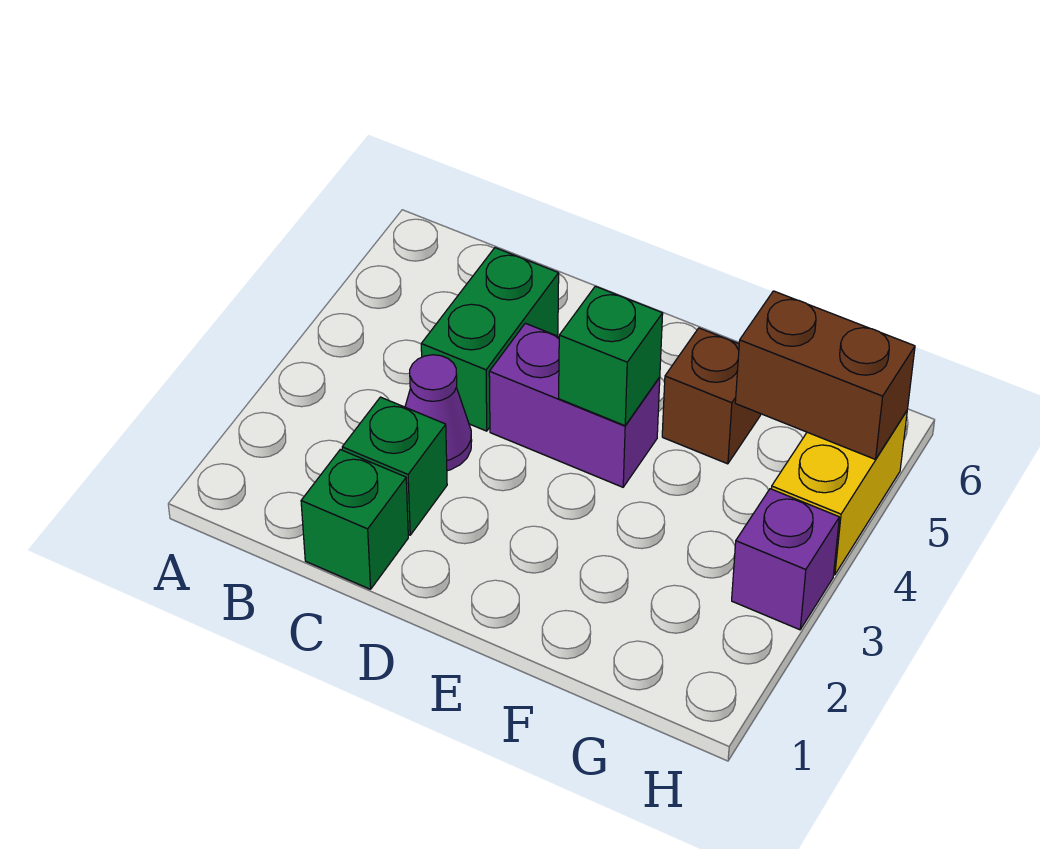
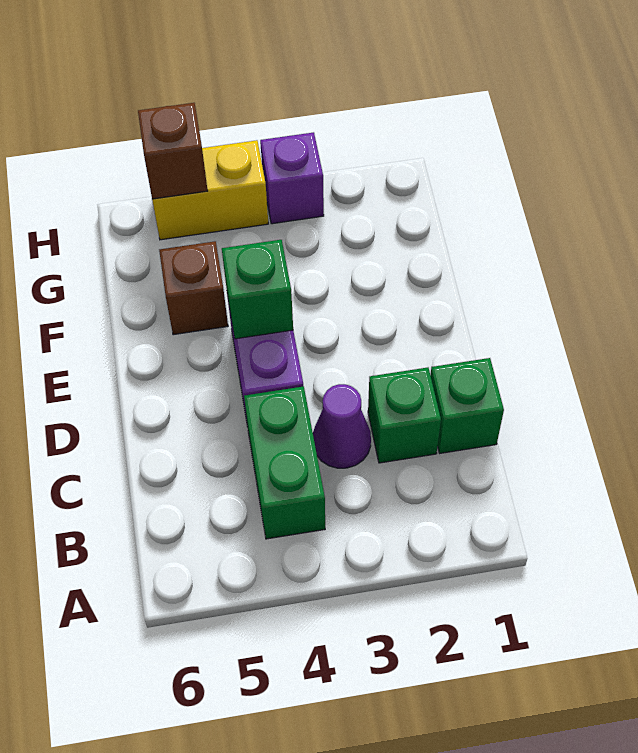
green brick C4:C5 level 1 -> green brick B4:C4 level 1
brown brick G5:H5 level 2 -> brown brick H5 level 2

